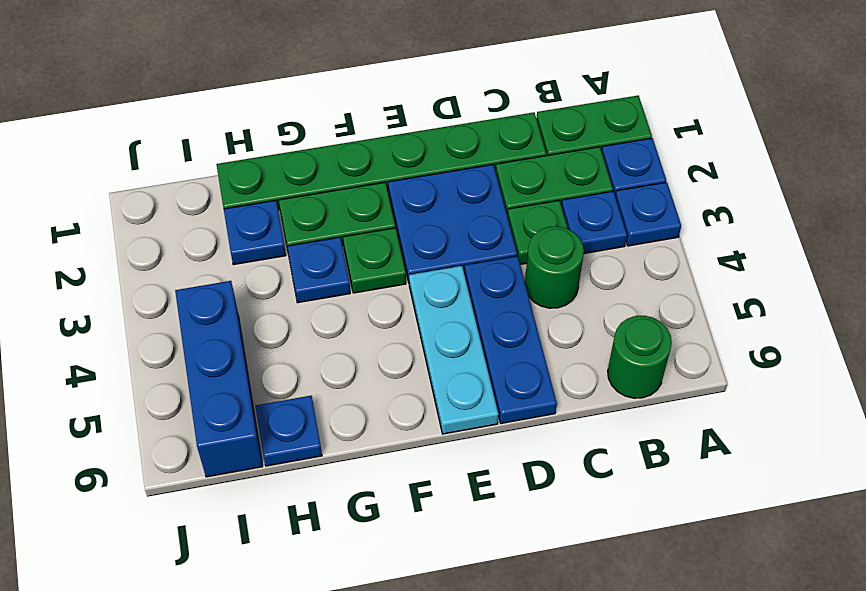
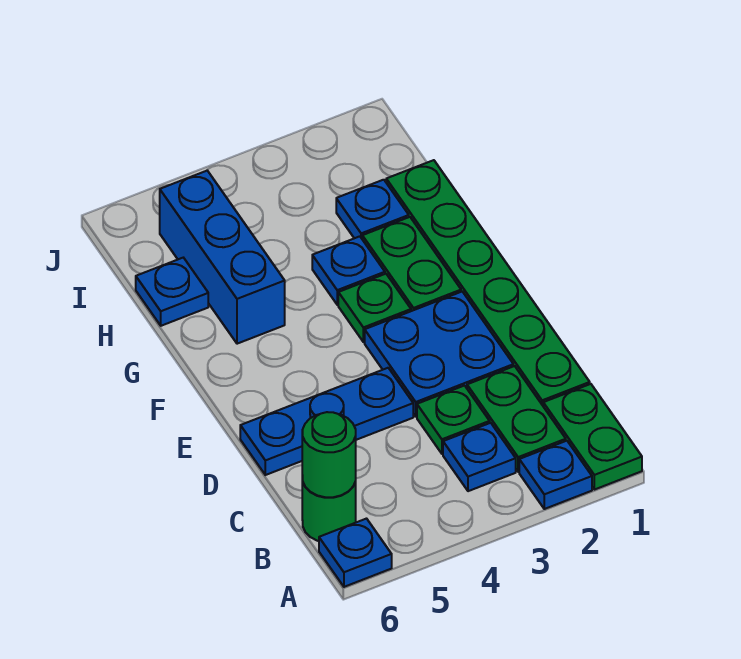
blue plate A3 level 1 -> blue plate A6 level 1
green round brick C4 level 1 -> green round brick B6 level 2
cyan plate E4:E6 level 1 -> none
blue brick I4:I6 level 1 -> blue brick G5:I5 level 1

